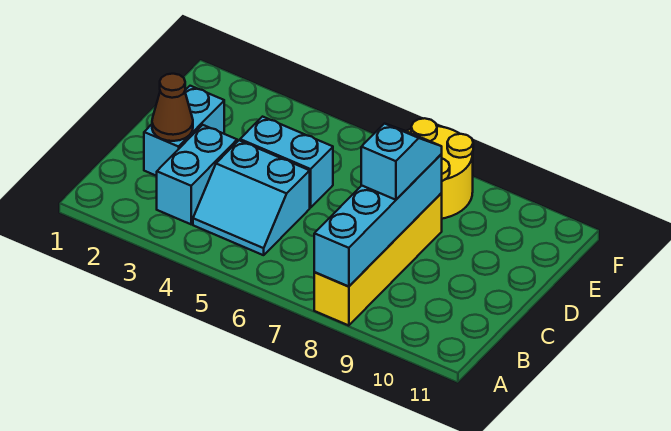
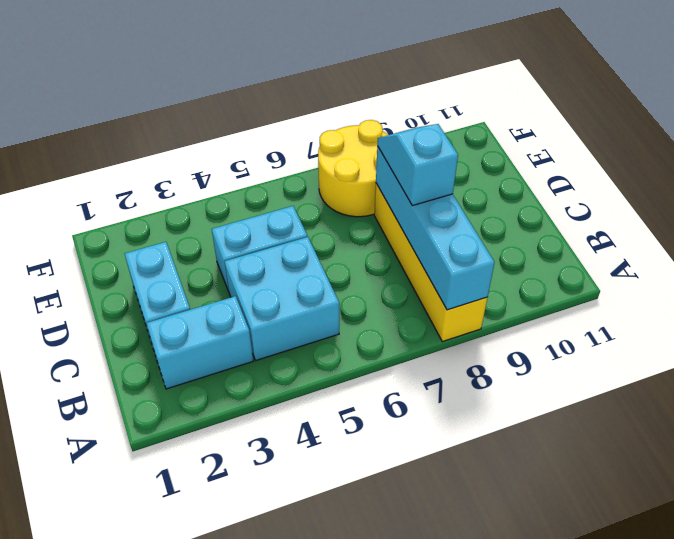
cyan brick B3:C3 level 1 -> cyan brick B2:B3 level 1
cyan slope B4:C5 level 1 top C -> cyan brick B4:C5 level 1
brown cone C2 level 2 -> none

